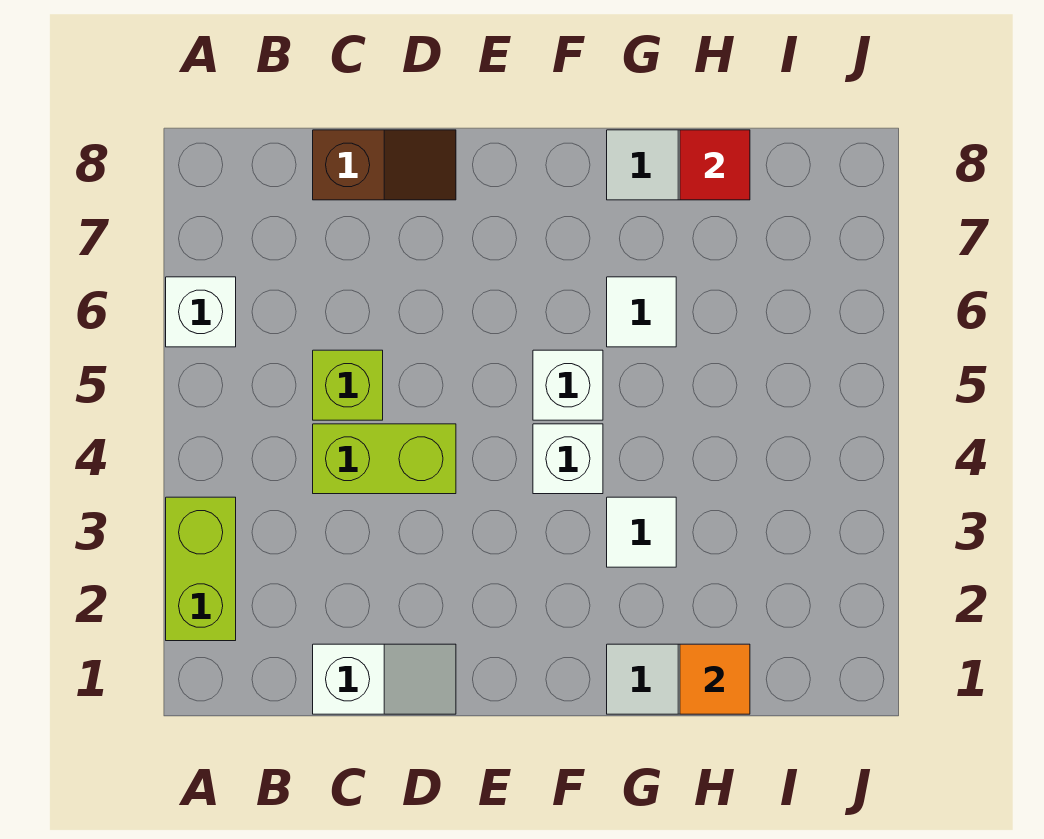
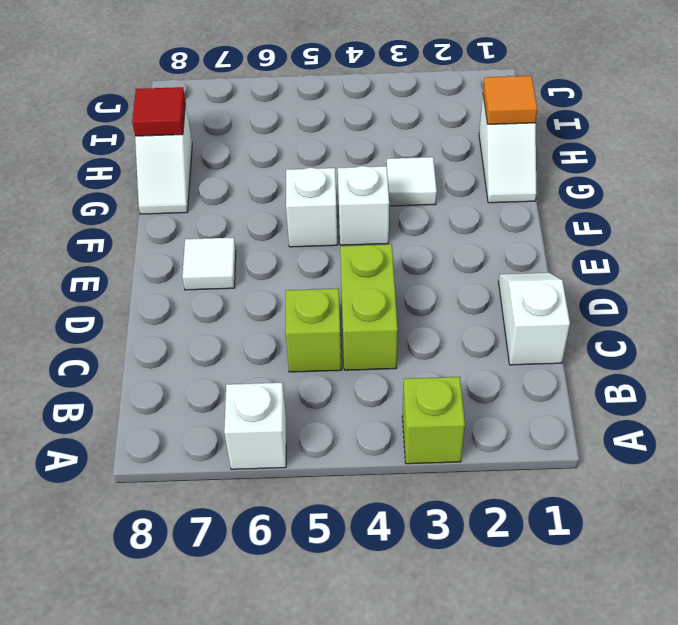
lime brick A2:A3 level 1 -> lime brick A3 level 1
brown slope C8:D8 level 1 top C -> none
white tile G6 level 1 -> white tile E7 level 1

